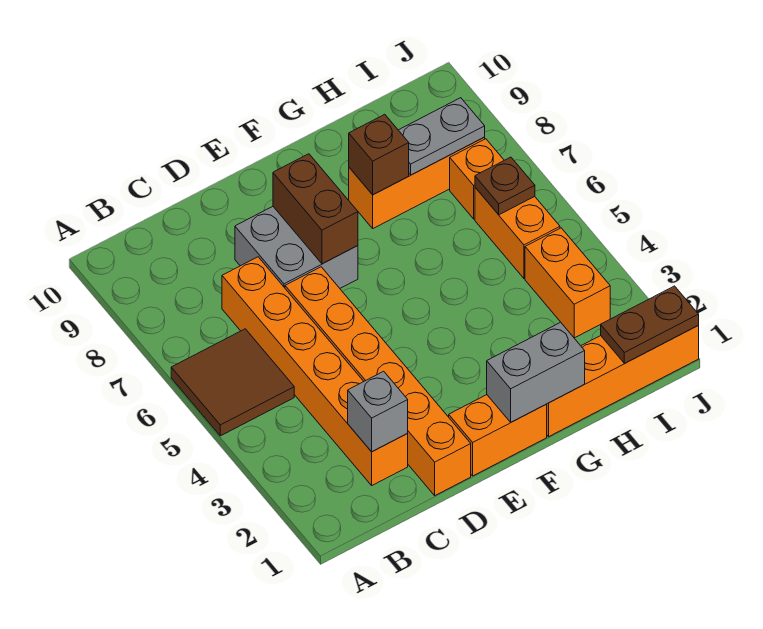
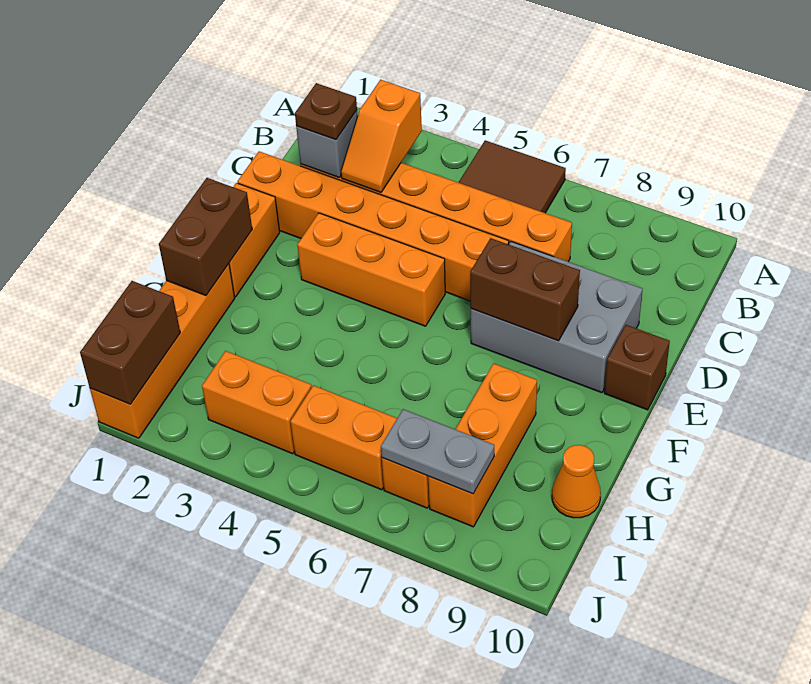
none -> orange slope B3:C3 level 2 top B
grey brick D7:E8 level 1 -> grey brick D7:E9 level 1
none -> orange brick E3:E5 level 1
grey brick F1:G1 level 2 -> brown brick F1:G1 level 2
brown brick G8 level 2 -> brown brick E10 level 1
grey plate H8:I8 level 2 -> grey plate I7:I8 level 2
none -> orange cone H10 level 1
brown plate I1:J1 level 2 -> brown brick I1:J1 level 2
brown plate I6 level 2 -> brown plate C2 level 3

